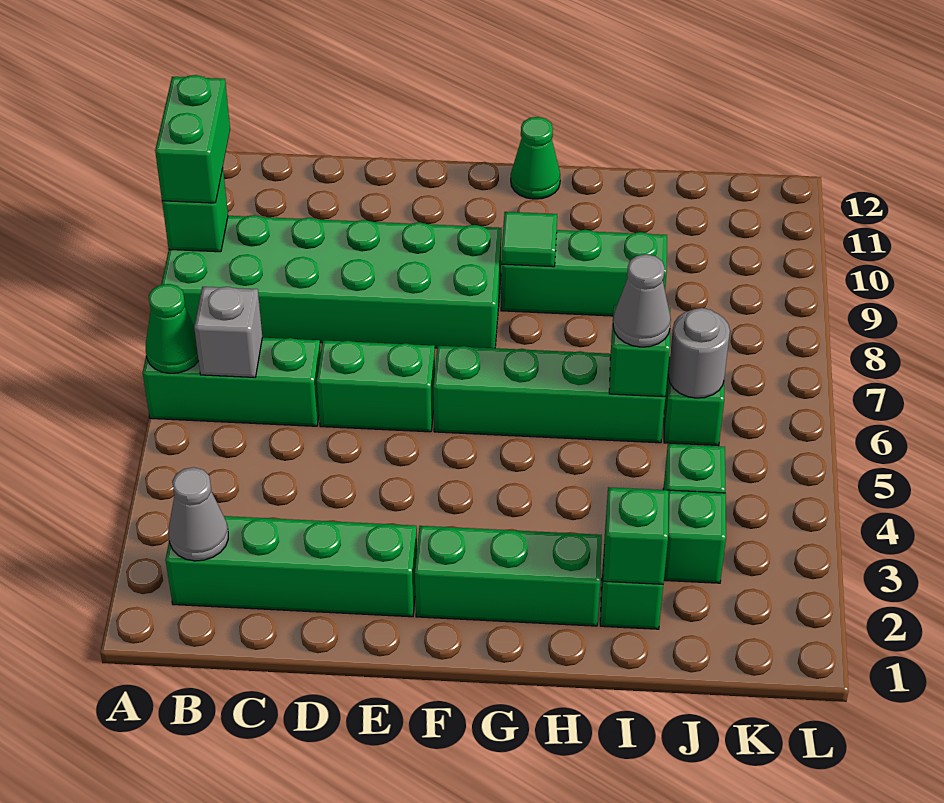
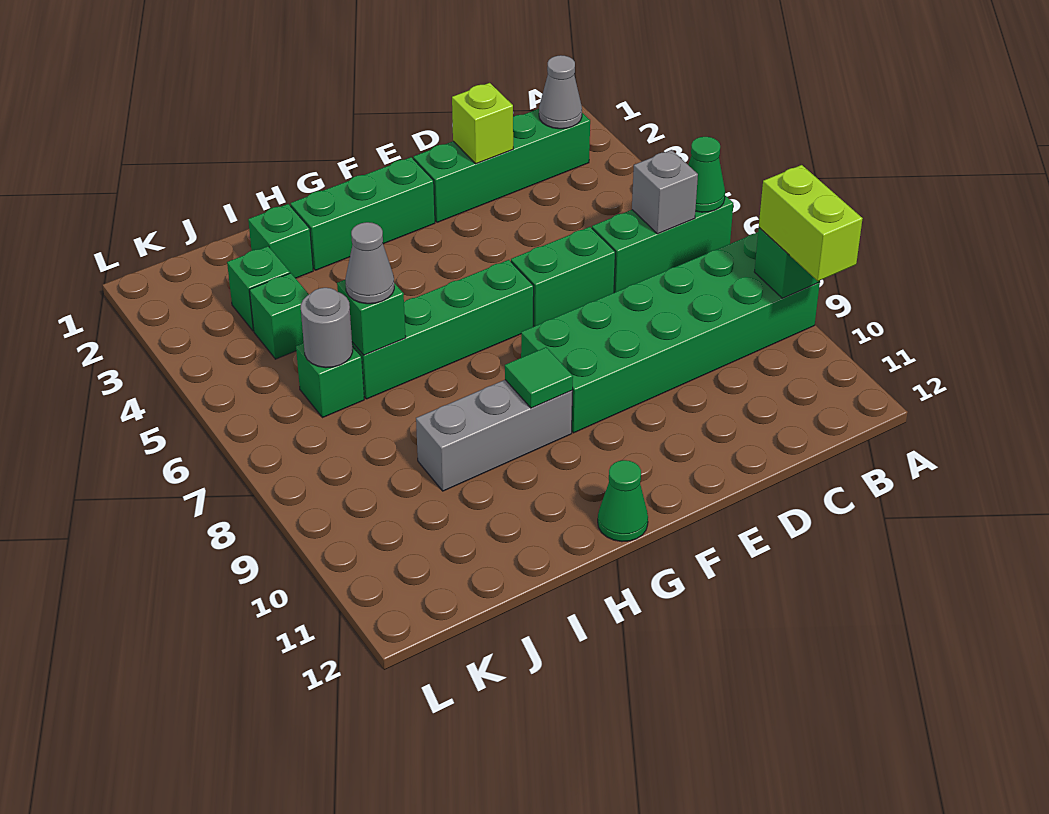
green brick A9:A10 level 3 -> lime brick A9:A10 level 3
none -> lime brick D2 level 2
green brick G9:I9 level 1 -> grey brick G9:I9 level 1
green brick I2 level 2 -> none

